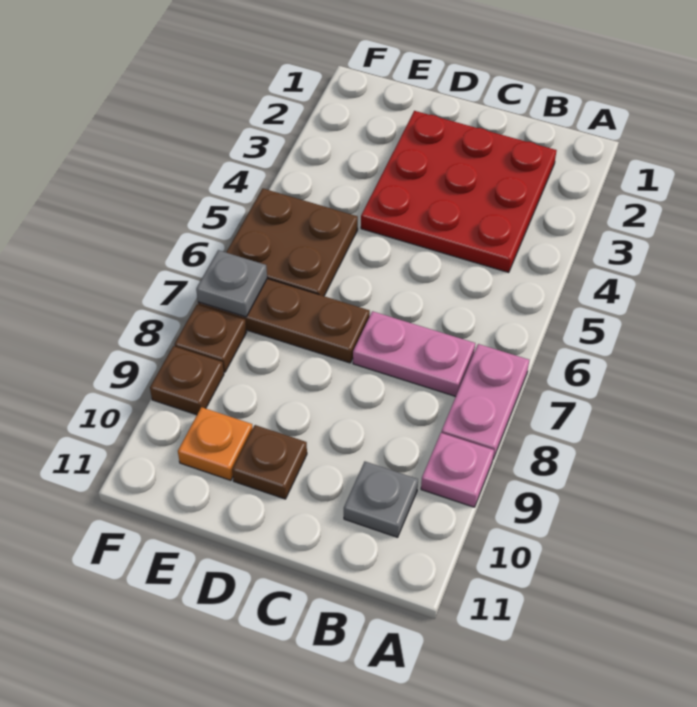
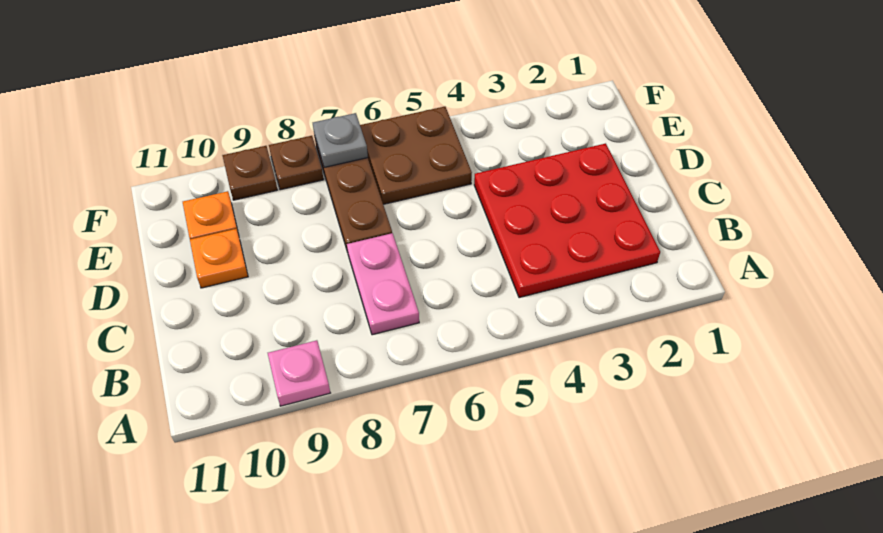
pink plate A7:A8 level 1 -> none
grey plate B10 level 1 -> none
brown plate D10 level 1 -> orange plate D10 level 1

